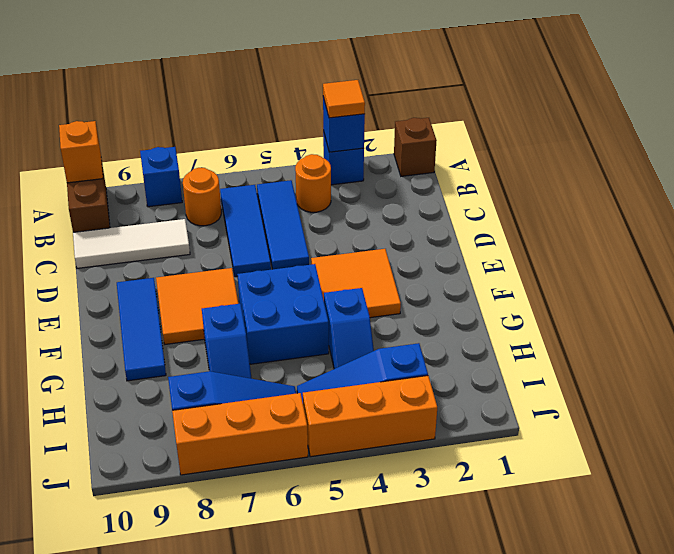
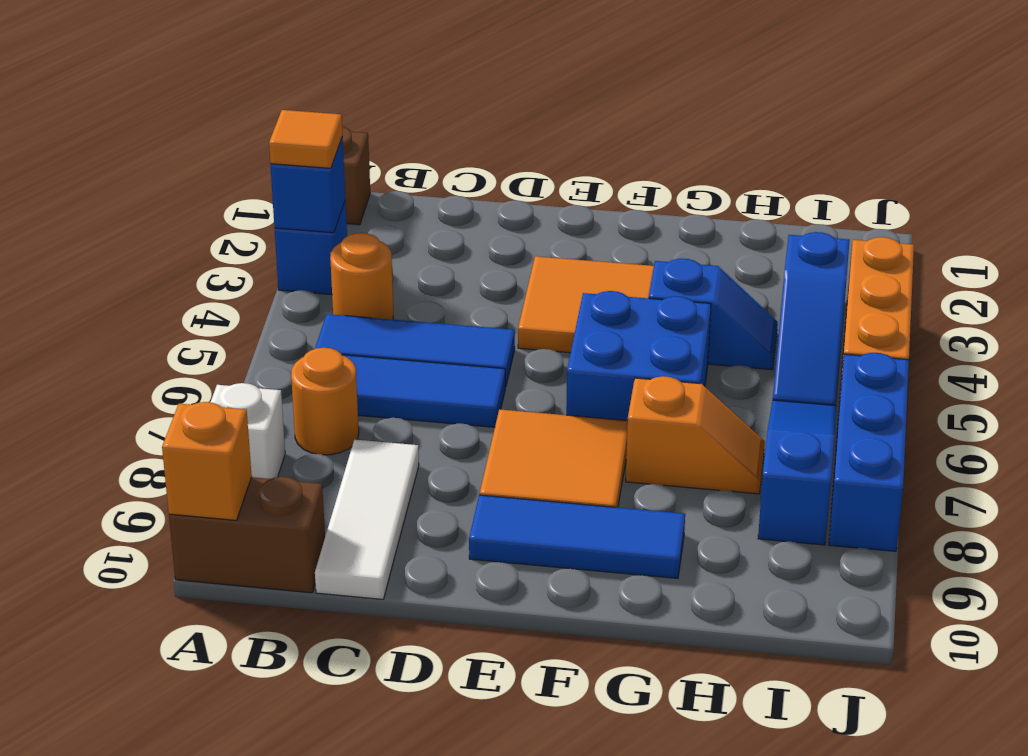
blue brick A8 level 1 -> white brick A8 level 1
blue slope G7:H7 level 1 top G -> orange slope G7:H7 level 1 top G
orange brick J6:J8 level 1 -> blue brick J6:J8 level 1

